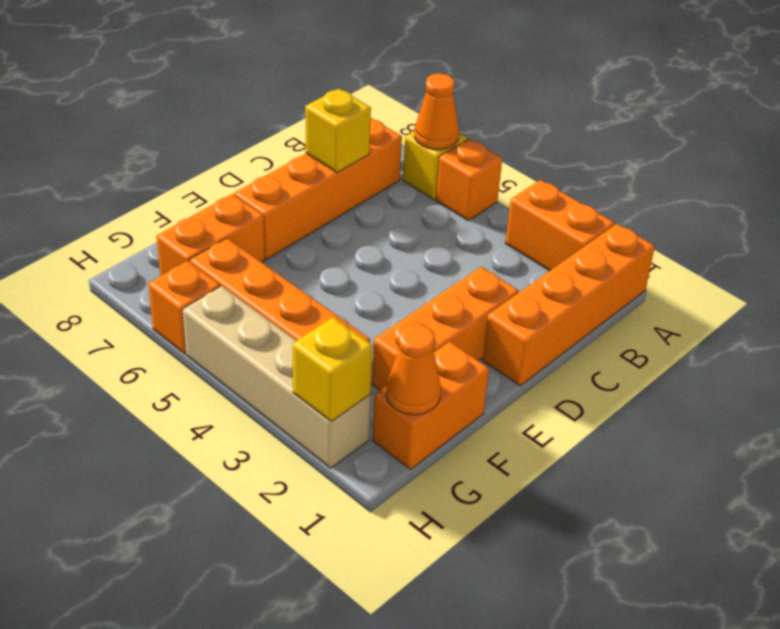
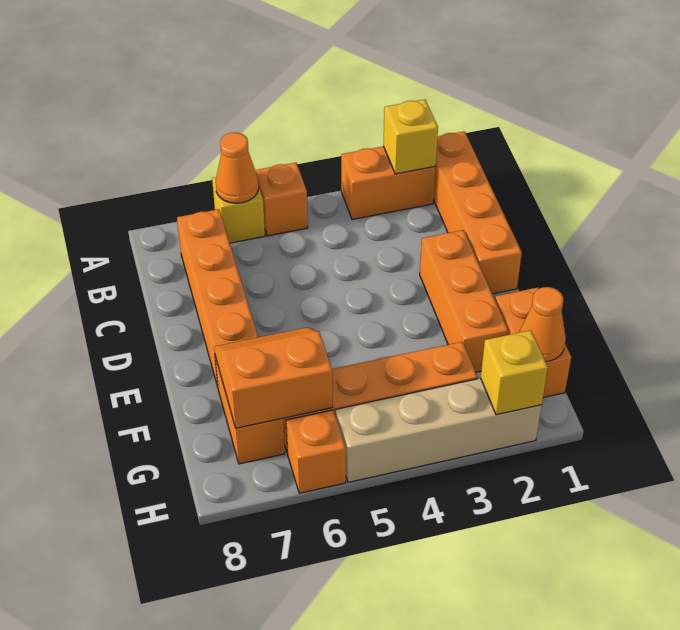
yellow brick C7 level 2 -> yellow brick A2 level 2
none -> orange slope F6:G7 level 2 top G

